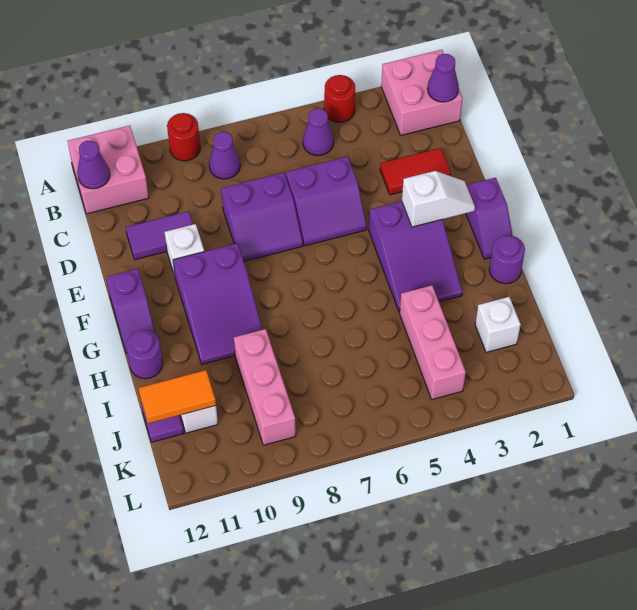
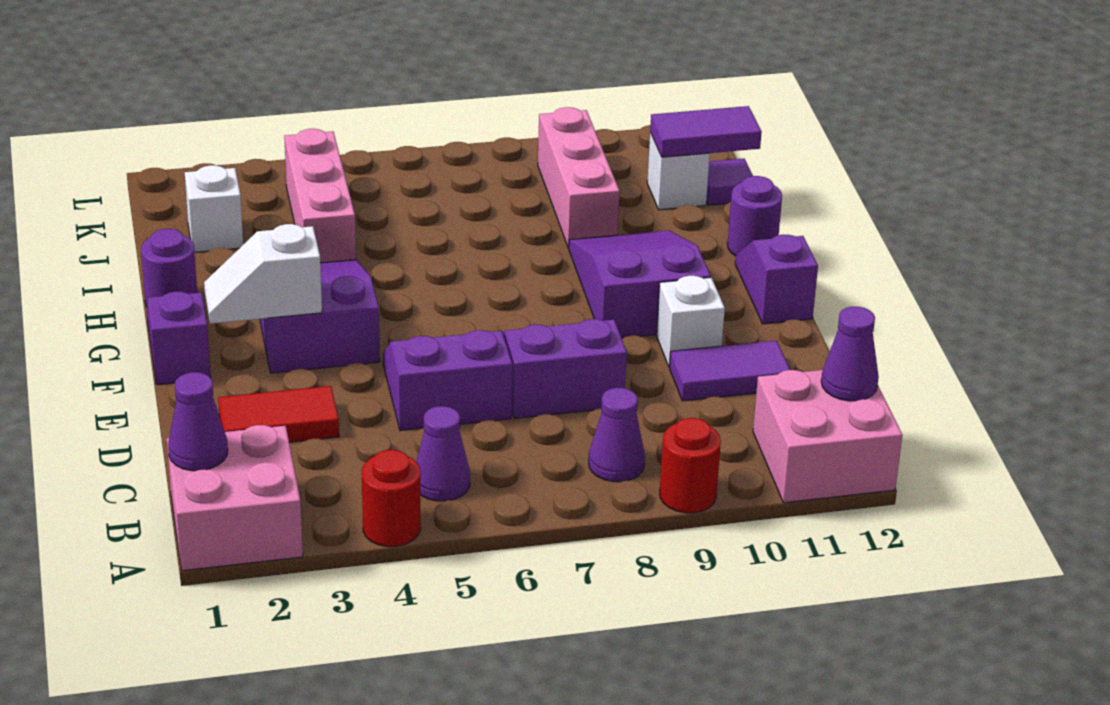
orange tile J11:J12 level 2 -> purple tile J11:J12 level 2

